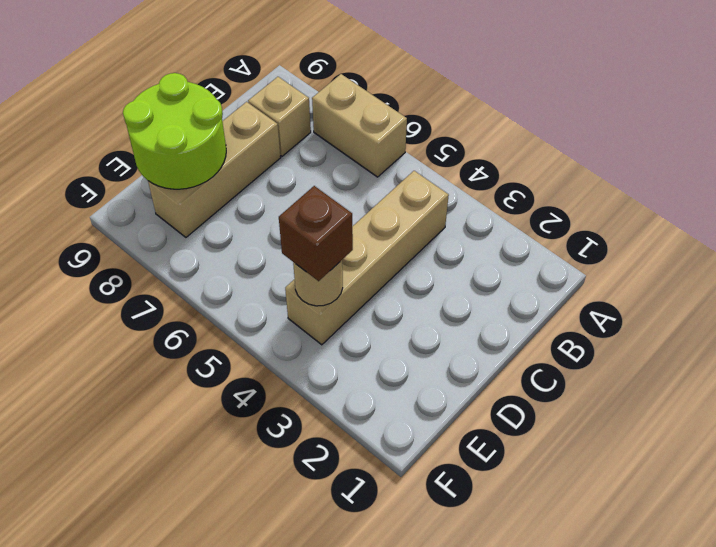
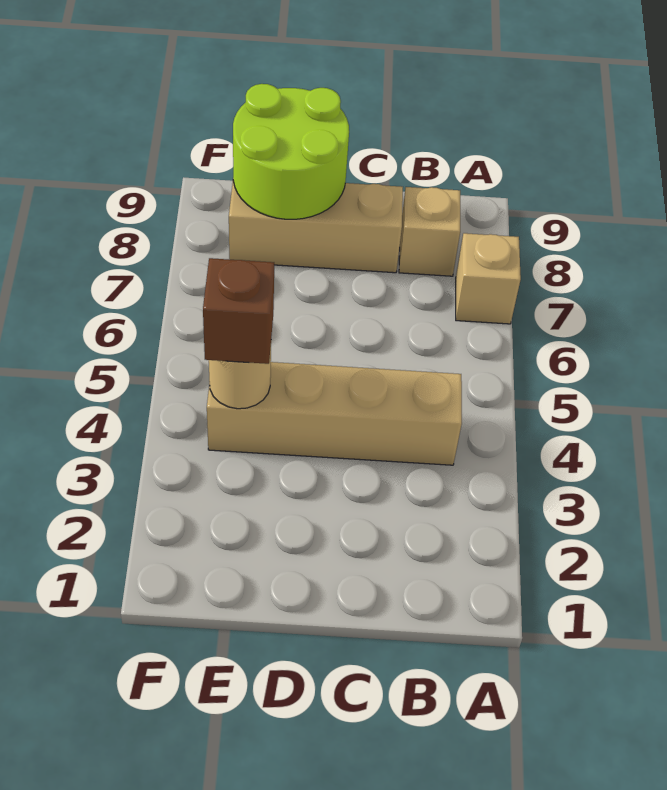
tan brick A6:A7 level 1 -> tan brick A7 level 1

